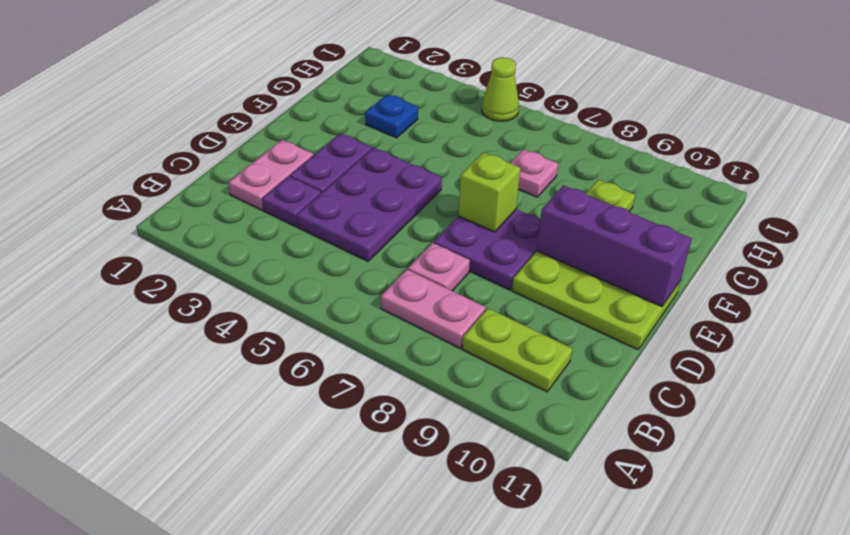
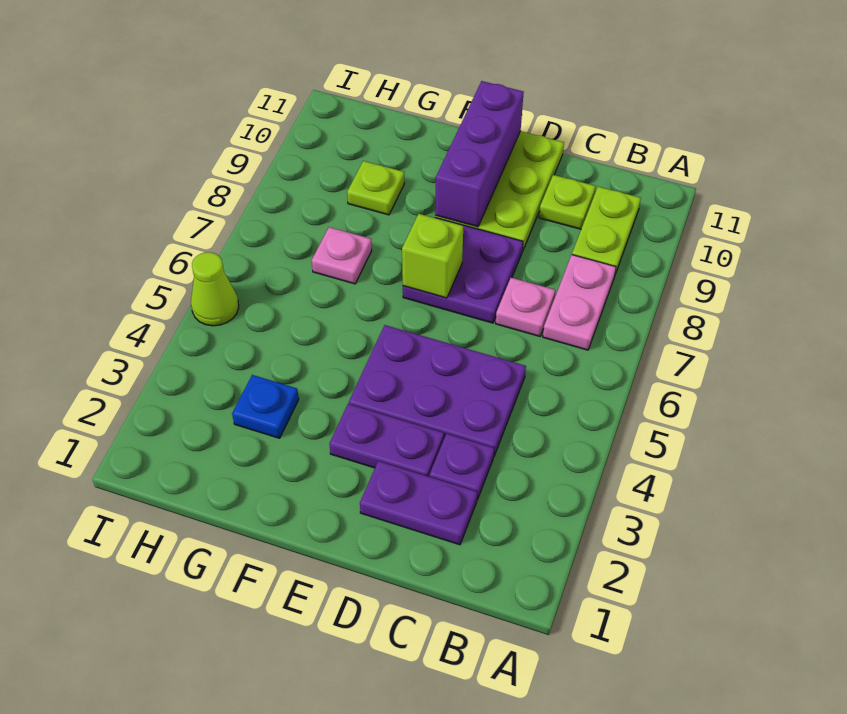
pink plate C2:D2 level 1 -> purple plate C2:D2 level 1
none -> lime plate C10 level 1

